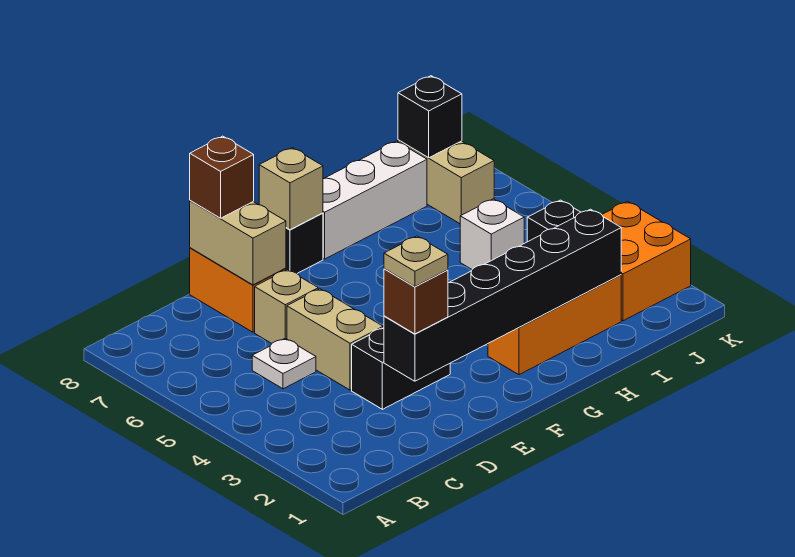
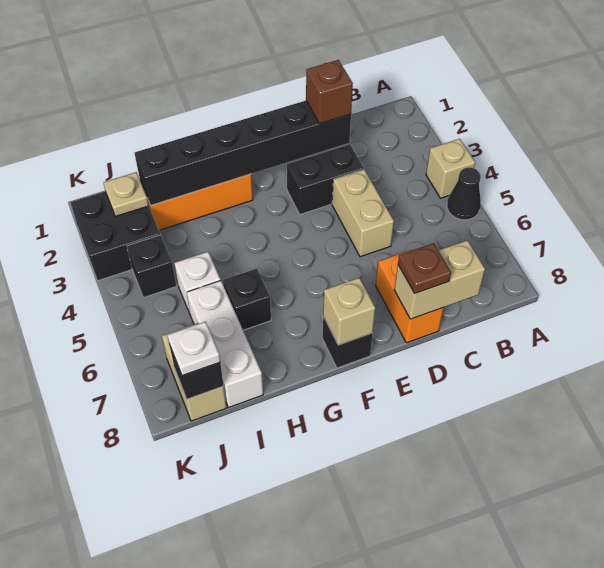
none -> black cone A5 level 1
white plate C5 level 1 -> white plate J8 level 3
tan plate D2 level 4 -> tan plate J2 level 2
tan brick D6 level 1 -> tan brick A4 level 1
tan brick D7:D8 level 2 -> tan brick C8:D8 level 2
brown brick D8 level 3 -> brown plate D8 level 3
white brick G8:I8 level 1 -> white brick I6:I8 level 1
none -> black brick H6 level 1
orange brick J2:K3 level 1 -> black brick J2:K3 level 1

